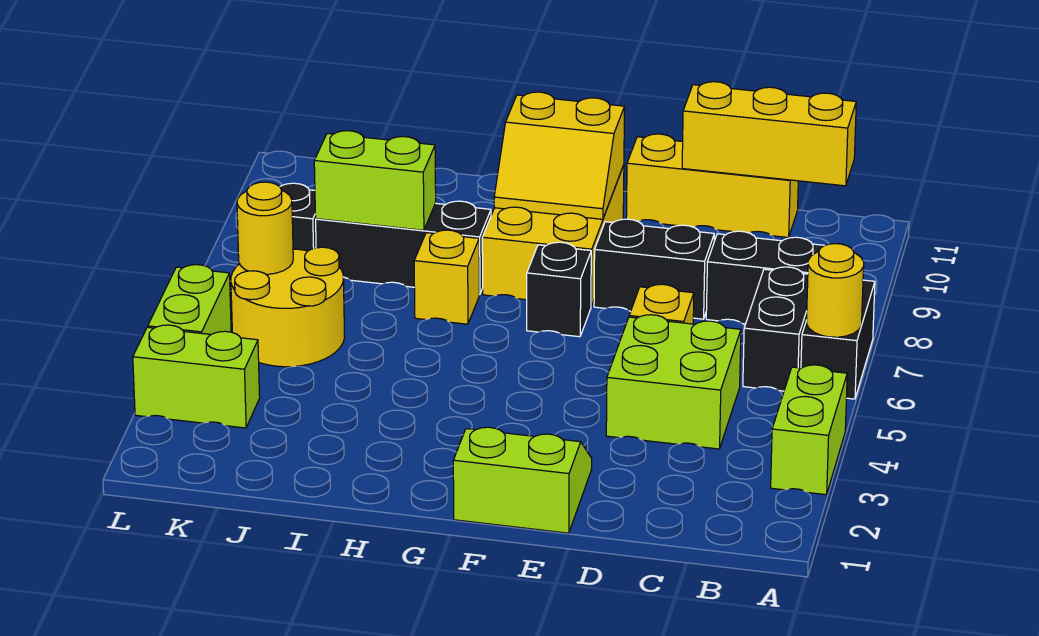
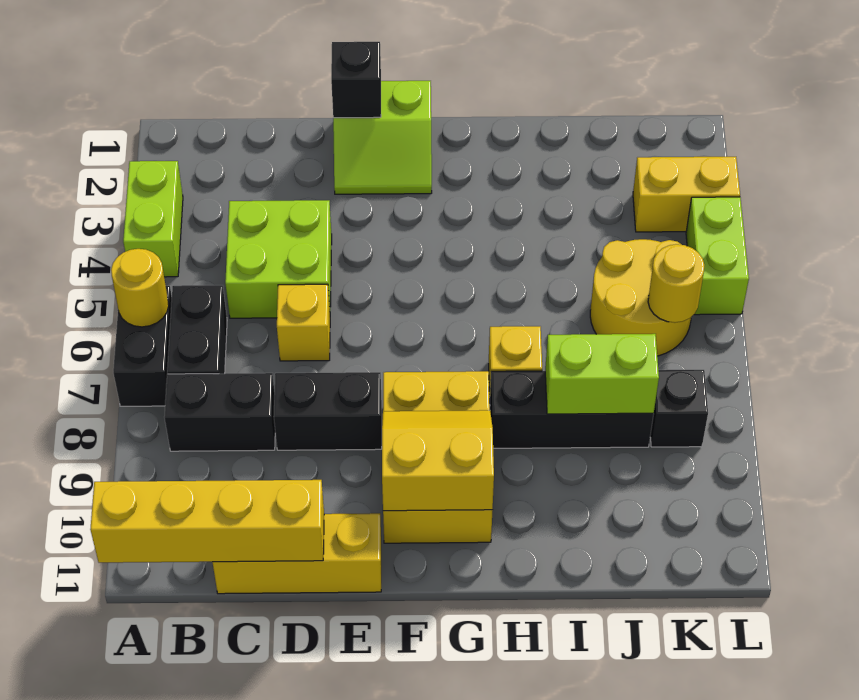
yellow brick B11:D11 level 2 -> yellow brick A11:D11 level 2
black brick F7 level 1 -> black brick E1 level 2
lime brick K3:L3 level 1 -> yellow brick K3:L3 level 1

